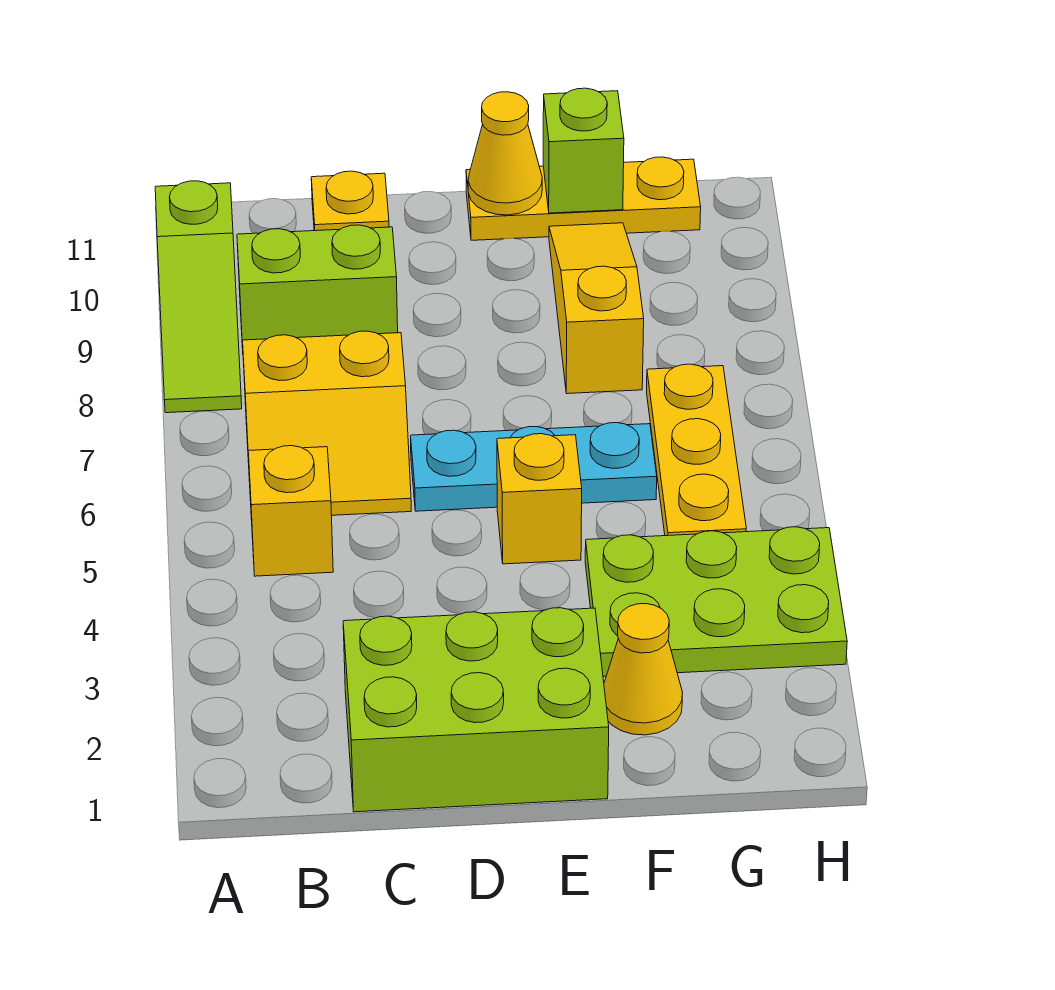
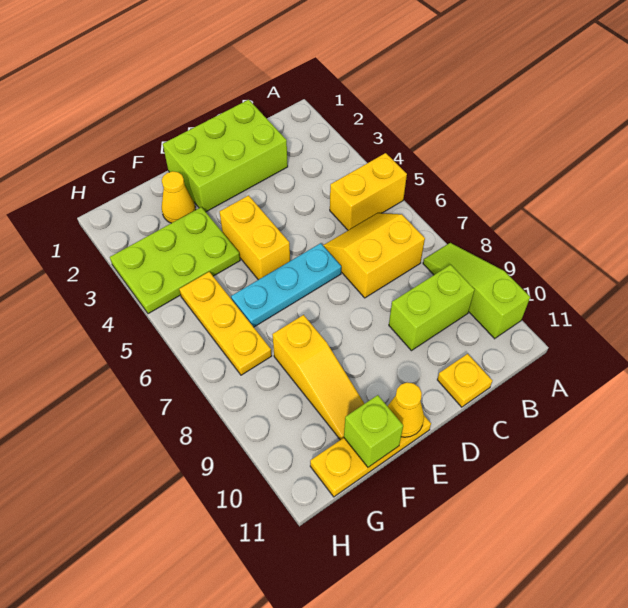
yellow brick B5 level 1 -> yellow brick A5:B5 level 1
yellow brick E5 level 1 -> yellow brick E4:E5 level 1

